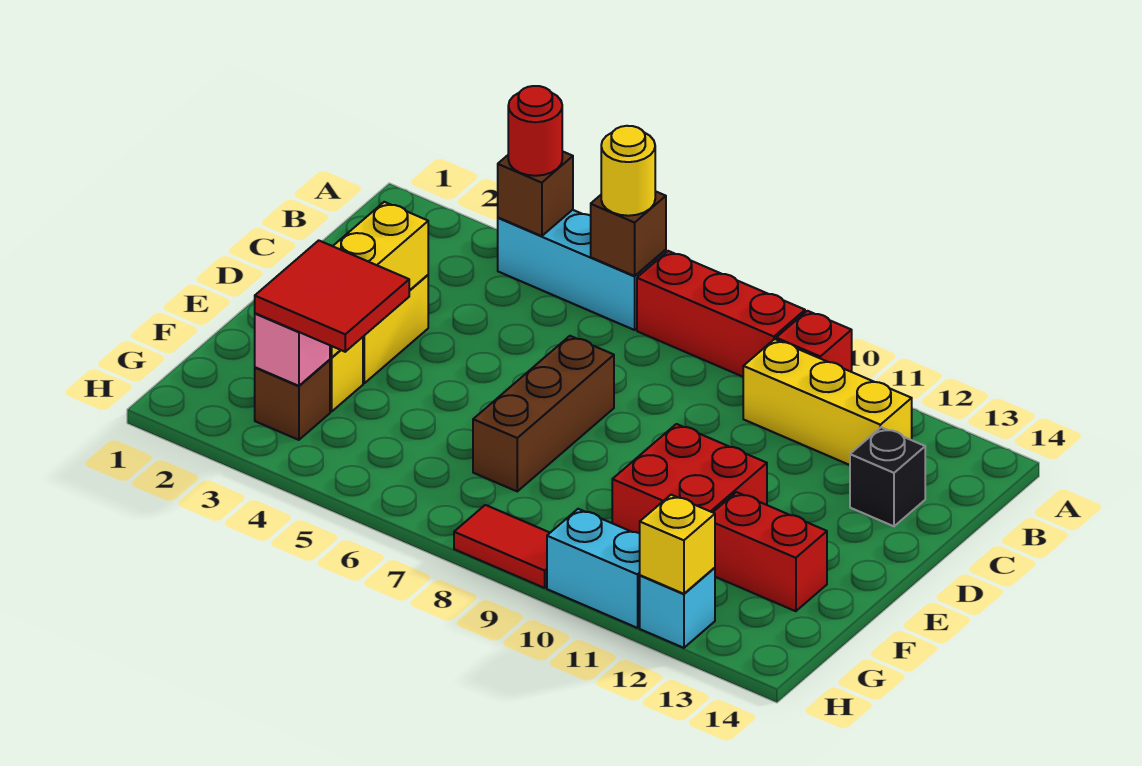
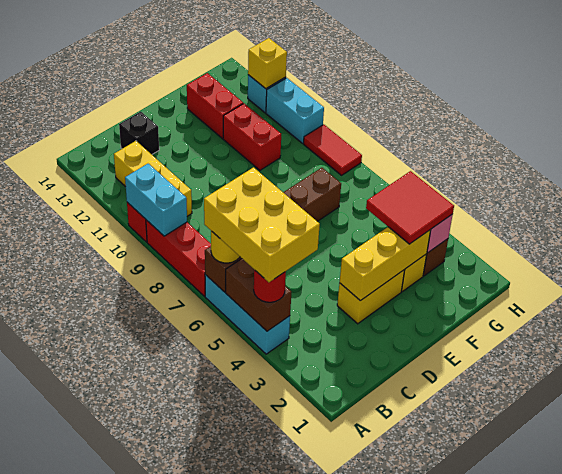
brown brick A4 level 2 -> brown brick A4:A5 level 2
none -> yellow brick A4:B6 level 4
none -> cyan brick A9:A10 level 2
red brick E10:F11 level 1 -> red brick F10:F11 level 1

